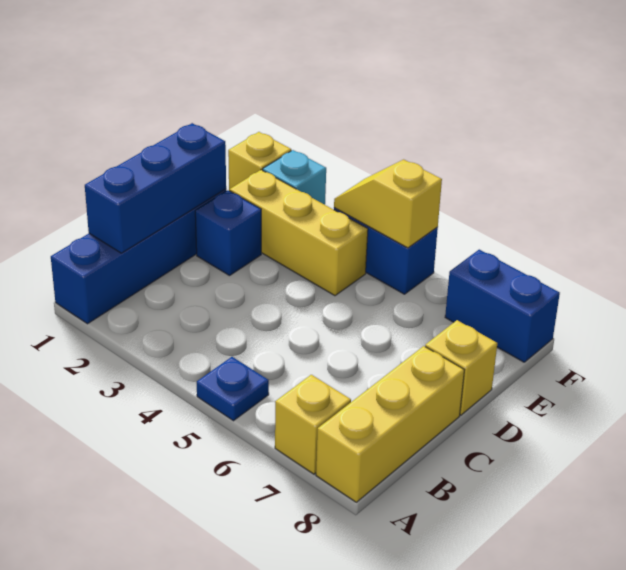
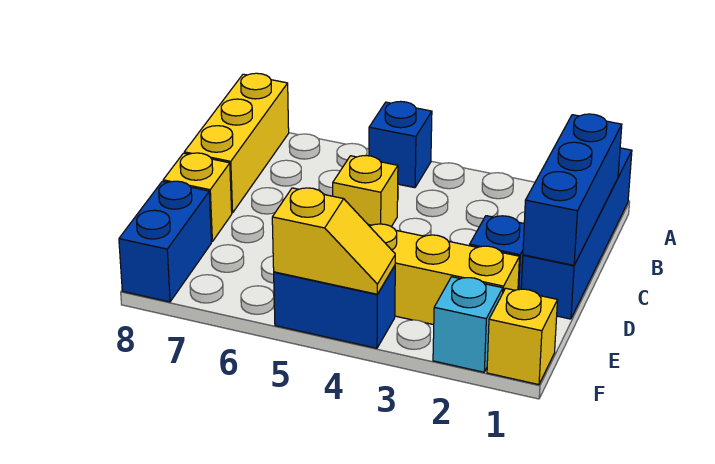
blue plate A5 level 1 -> blue brick A5 level 1
yellow brick A7 level 1 -> yellow brick C5 level 1
blue brick F7:F8 level 1 -> blue brick E8:F8 level 1

